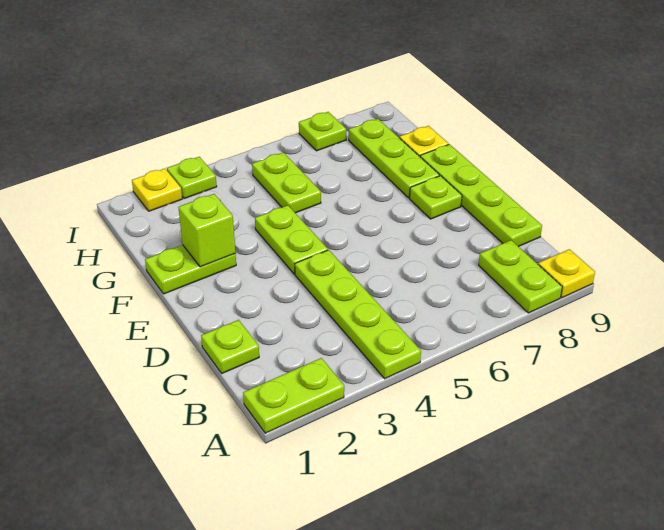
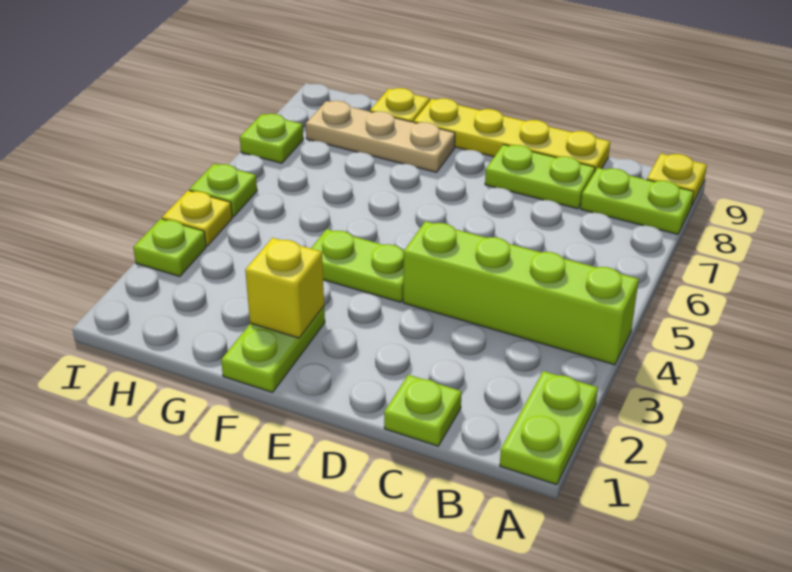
lime plate A4:D4 level 1 -> lime brick A4:D4 level 1
lime plate C9:F9 level 1 -> yellow plate C9:F9 level 1
lime plate E8 level 1 -> lime plate I5 level 1
lime brick F2 level 2 -> yellow brick F2 level 2
lime plate F8:H8 level 1 -> tan plate F8:H8 level 1
lime plate G5:H5 level 1 -> lime plate C8:D8 level 1
yellow plate I2 level 1 -> yellow plate I4 level 1

